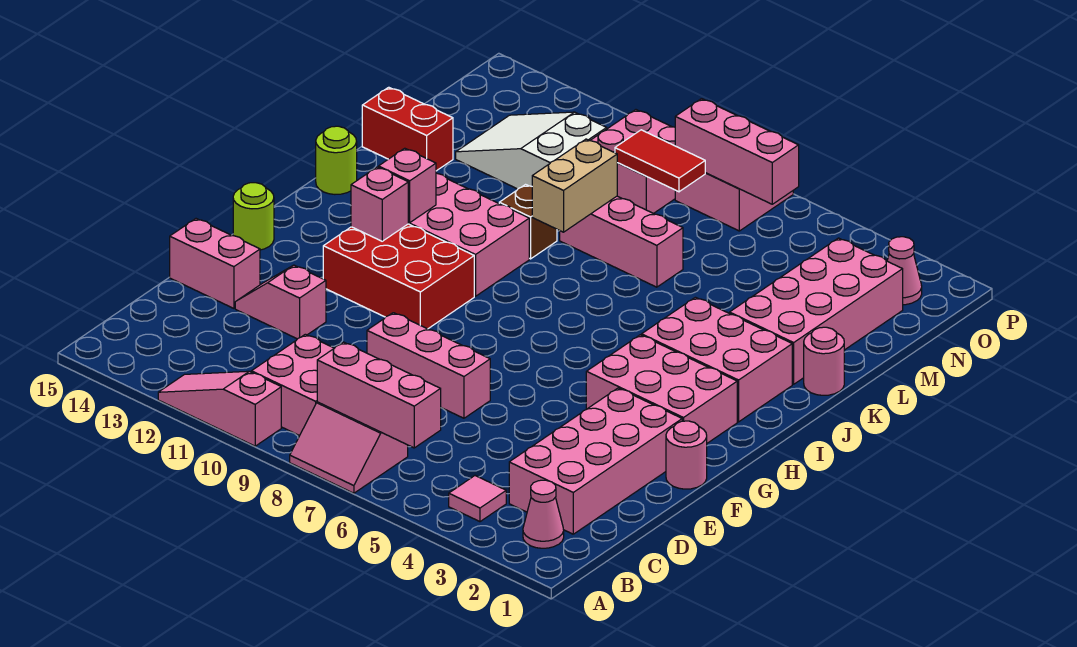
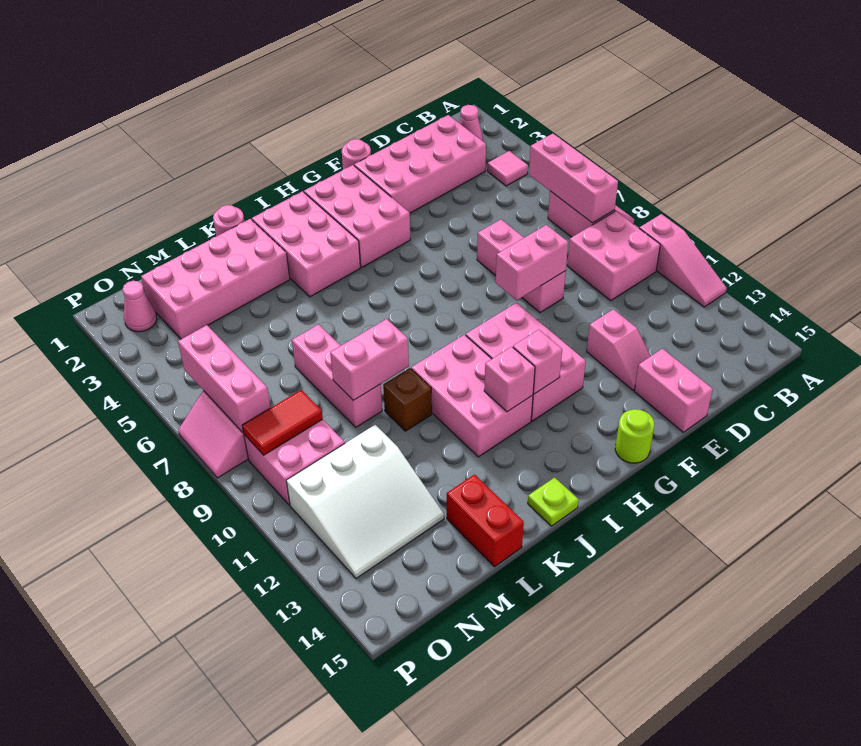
none -> pink brick E9:F9 level 2
red brick G10:H12 level 1 -> pink brick G10:H12 level 1
lime round brick J15 level 1 -> lime plate J15 level 1
tan brick K9:L9 level 2 -> pink brick K9:L9 level 2
white slope M11:N13 level 1 top 11 -> white slope M11:O13 level 1 top 11
red tile N8:N9 level 2 -> red tile N9:O9 level 2

